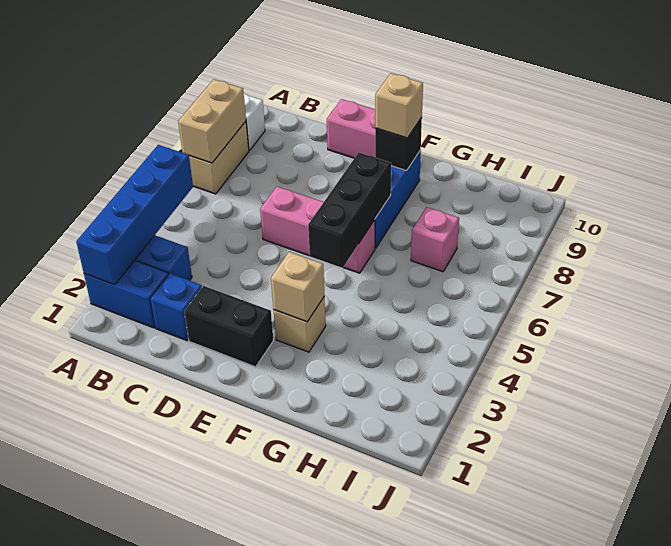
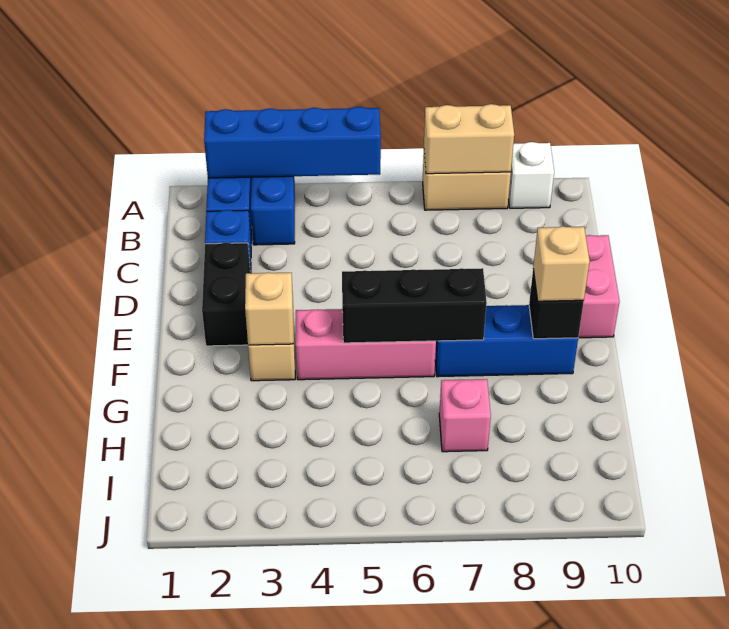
pink brick D6:F6 level 1 -> pink brick F4:F6 level 1

